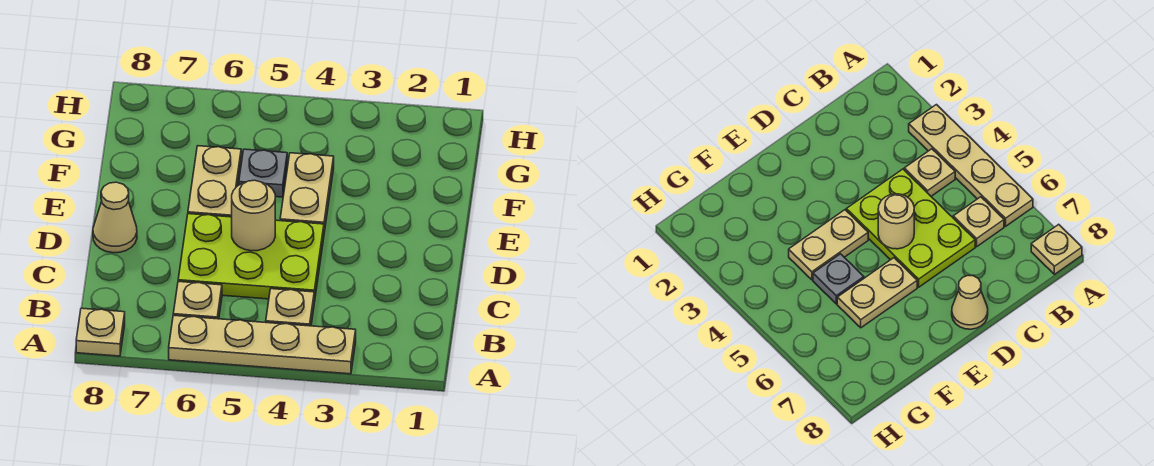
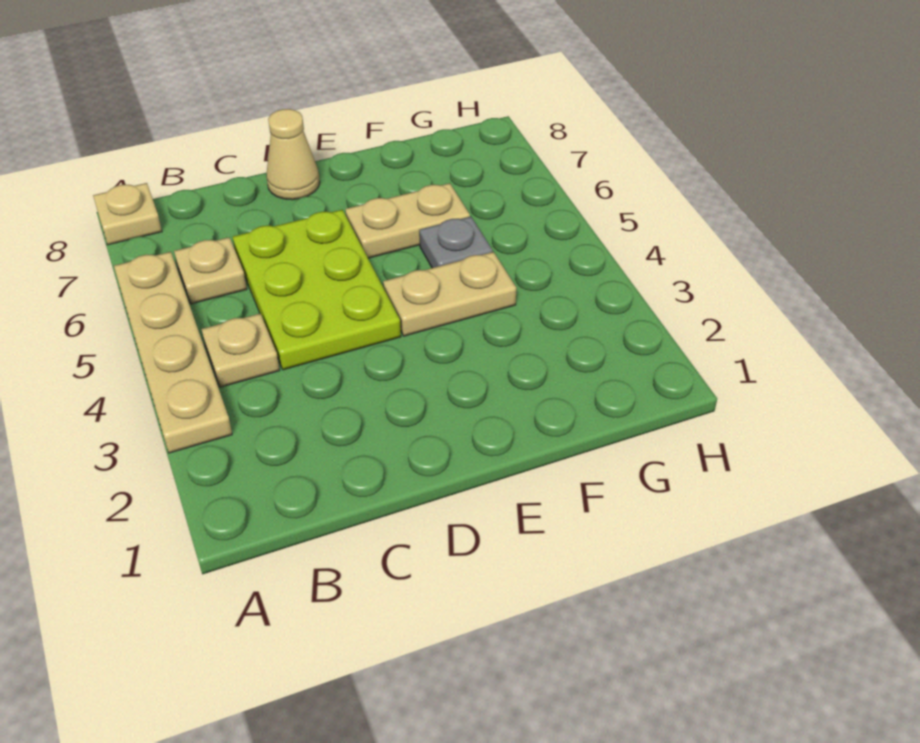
tan round brick D5 level 2 -> none

